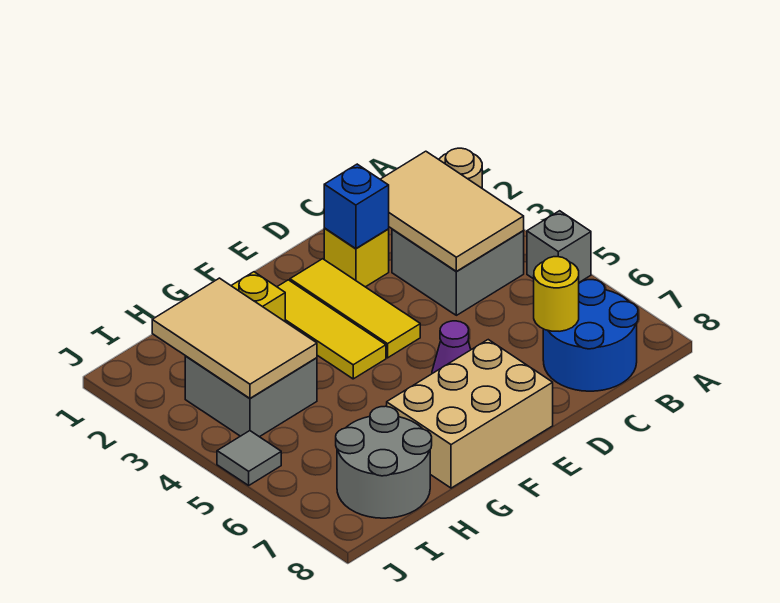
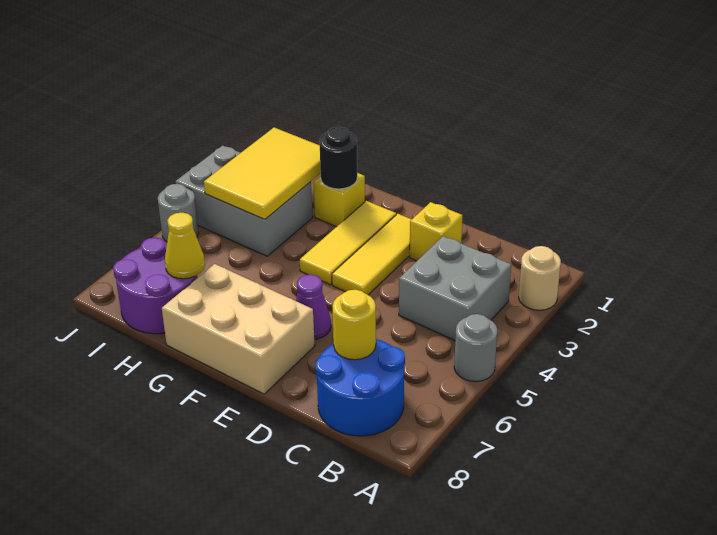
grey brick A5 level 1 -> grey round brick A5 level 1
tan tile B2:C4 level 2 -> none
blue brick D2 level 2 -> none
none -> black round brick G2 level 2
tan tile H2:I4 level 2 -> yellow tile H2:I4 level 2
grey brick H3:I4 level 1 -> grey brick H3:J4 level 1
grey round brick H7:I8 level 1 -> purple round brick H7:I8 level 1
none -> yellow cone H7 level 2
grey tile J5 level 1 -> grey round brick J5 level 1

